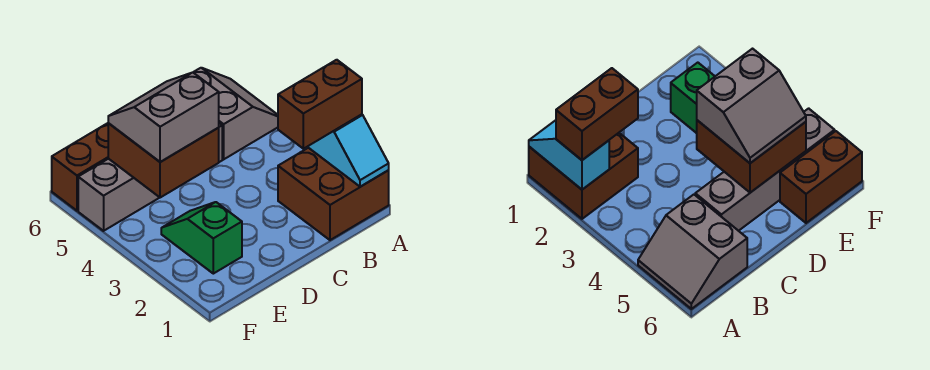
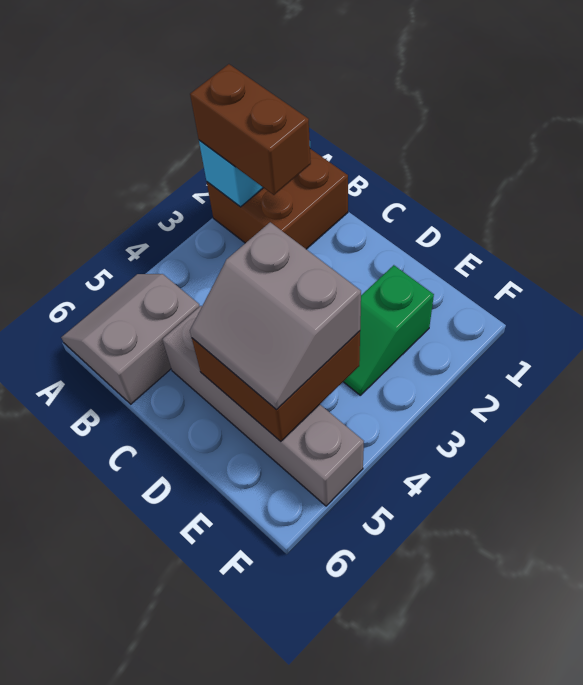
brown brick E6:F6 level 1 -> none

